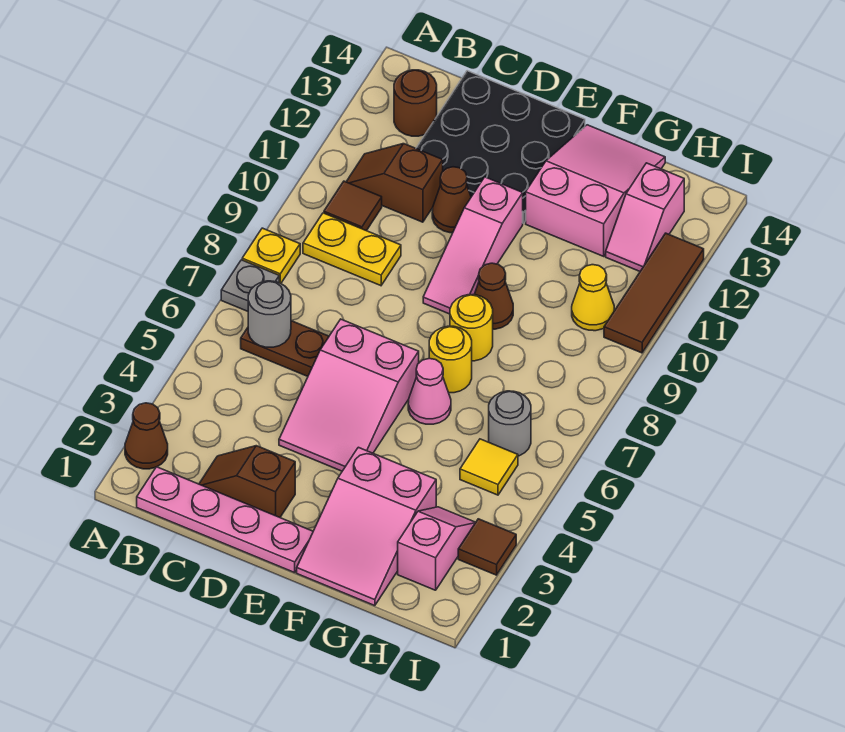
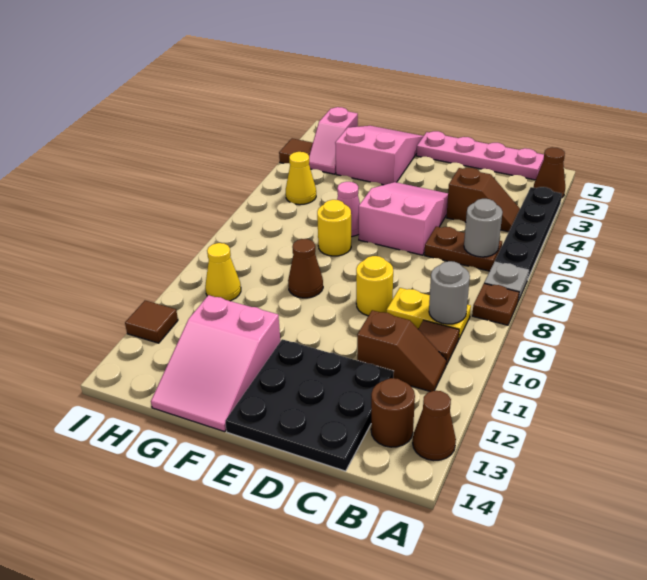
none -> black plate A3:A6 level 1
yellow plate A8 level 1 -> brown plate A8 level 1
brown slope C2:D2 level 1 top D -> brown slope B4:C4 level 1 top C
brown cone D11 level 1 -> brown cone A13 level 1
pink slope E9:E11 level 1 top 11 -> none
yellow round brick F8 level 1 -> yellow round brick D9 level 1
yellow tile H5 level 1 -> yellow cone H5 level 1
grey round brick H6 level 1 -> grey round brick B9 level 2
pink slope H12:H13 level 1 top 13 -> none
brown tile I10:I12 level 1 -> brown tile I12 level 1

